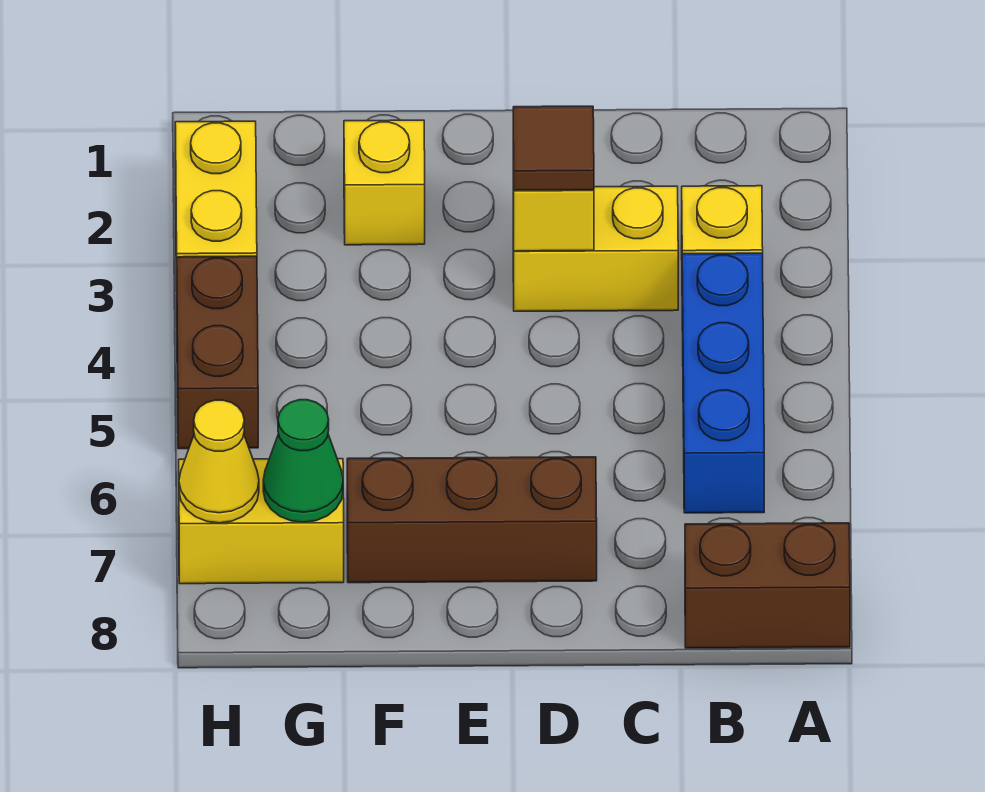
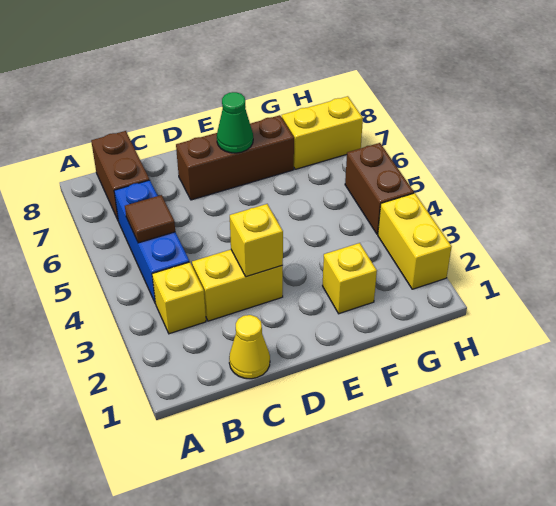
brown brick A8:B8 level 1 -> brown brick B7:B8 level 1
brown tile D3 level 3 -> brown tile B5 level 2
green cone G7 level 2 -> green cone E7 level 2
yellow cone H7 level 2 -> yellow cone C1 level 1

